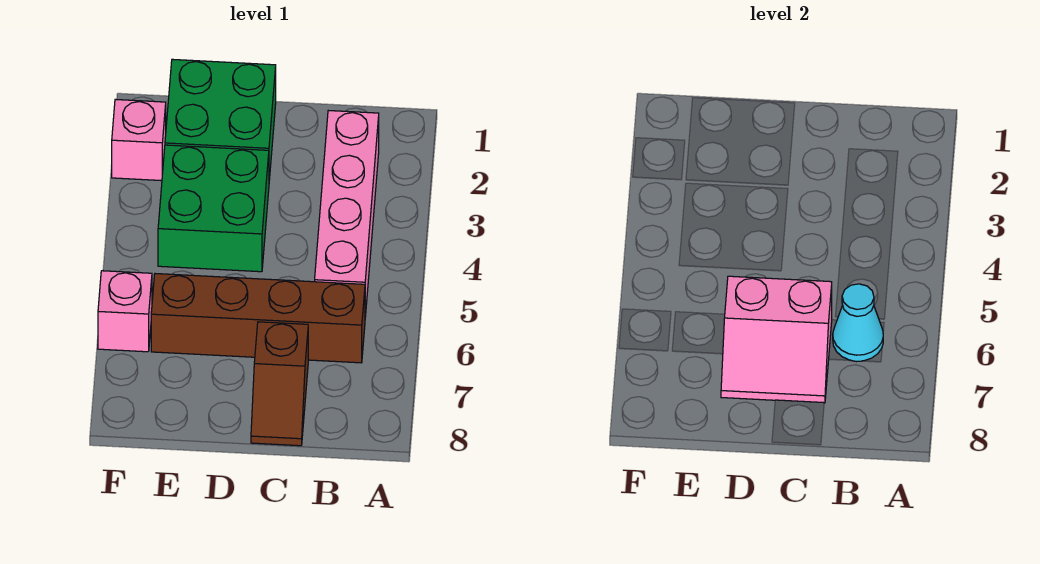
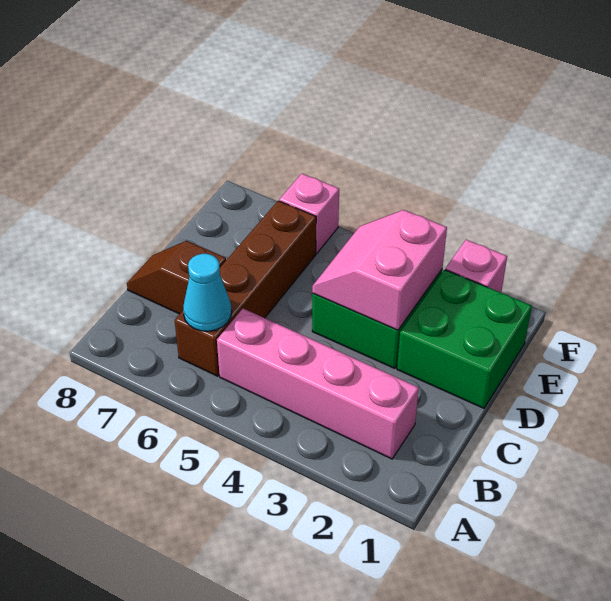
pink slope C6:D7 level 2 top 6 -> pink slope D3:E4 level 2 top 3

